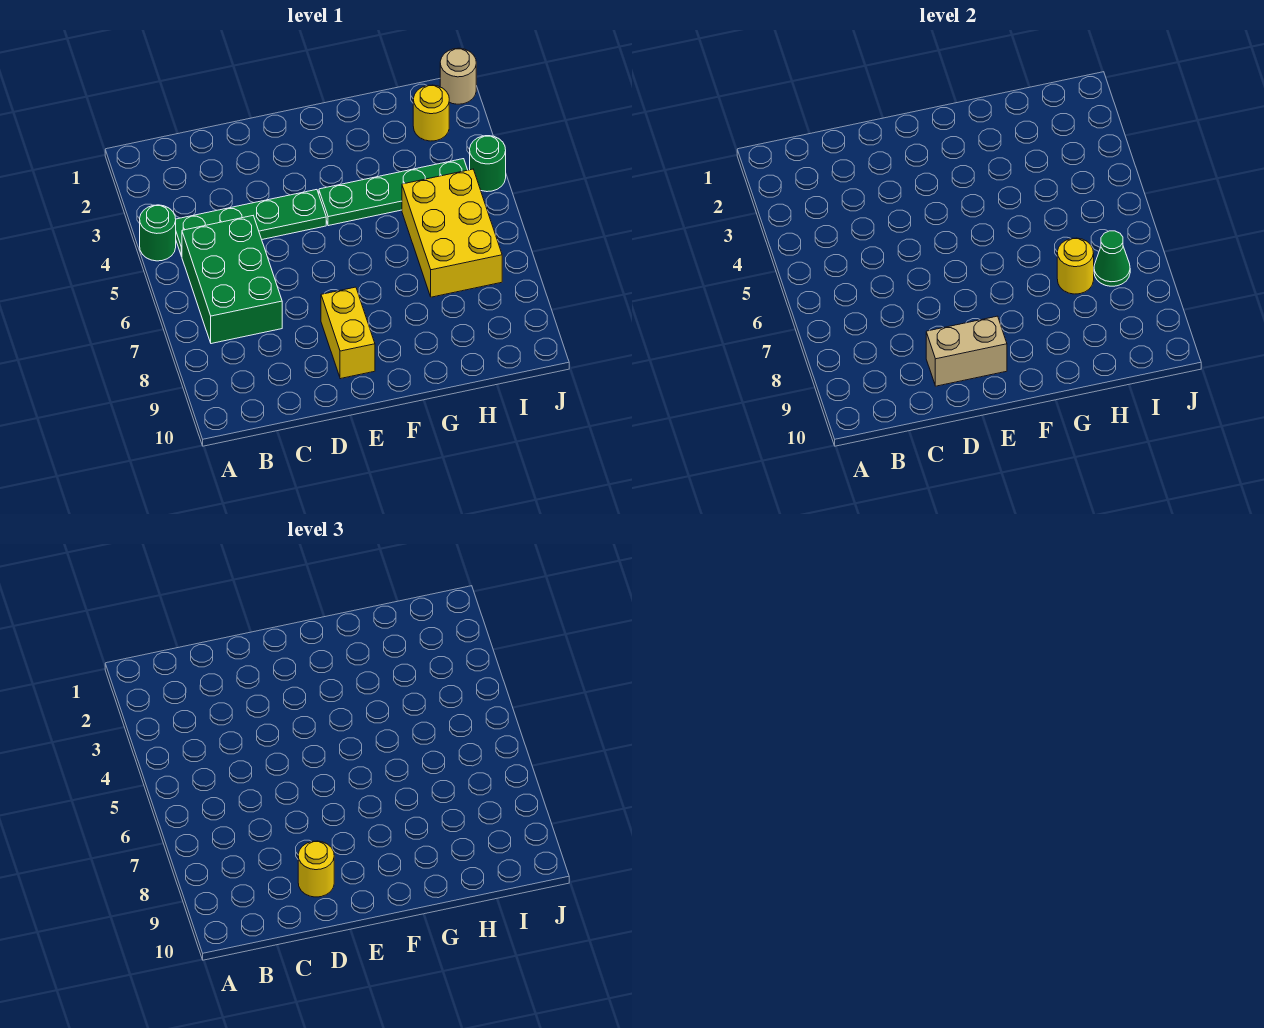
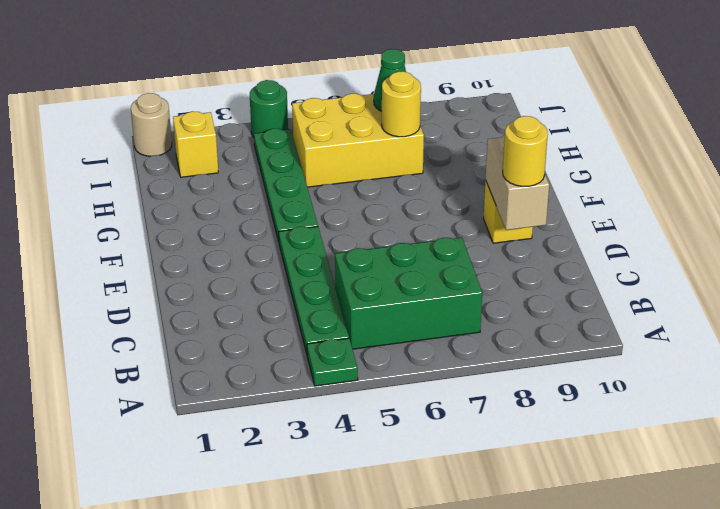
green round brick A4 level 1 -> green plate A4 level 1
yellow brick E8:E9 level 1 -> yellow brick E9 level 1
yellow round brick I2 level 1 -> yellow brick I2 level 1

